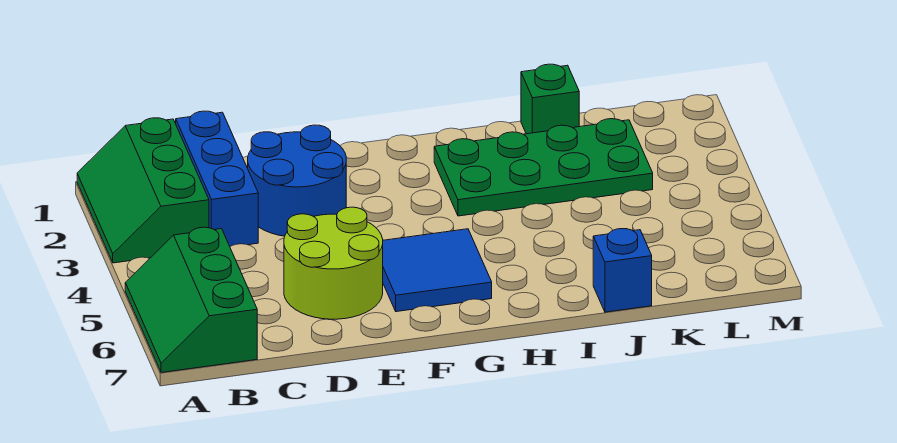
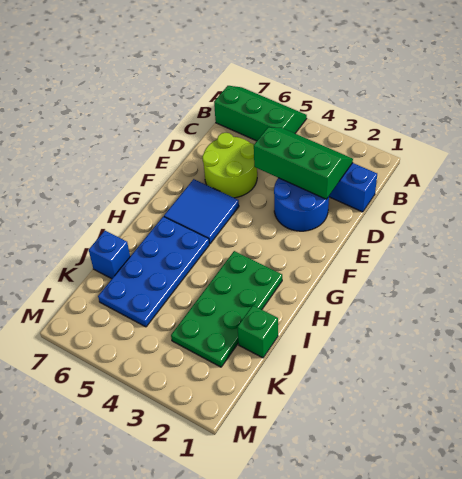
green slope A1:B3 level 1 top B -> green slope C2:D4 level 2 top D
none -> blue plate H5:K6 level 1

